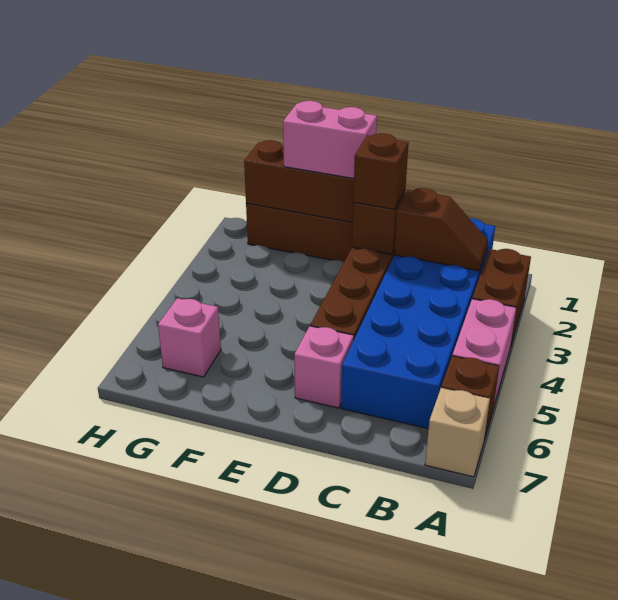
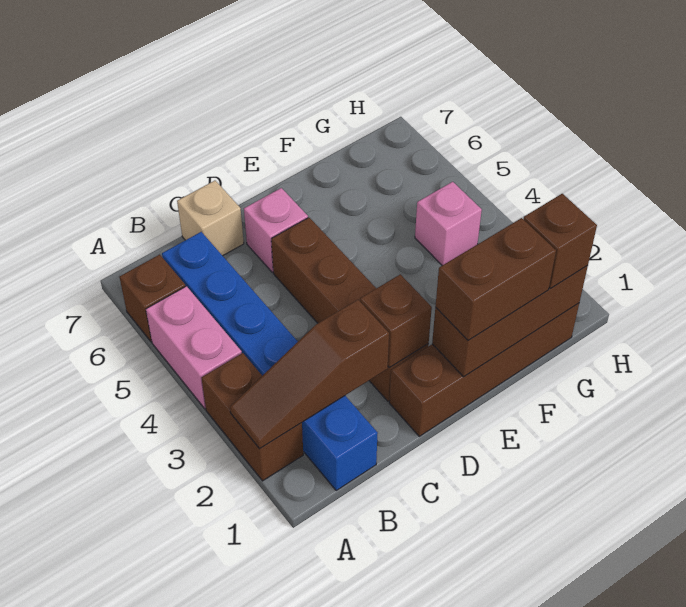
tan brick A7 level 1 -> tan brick C7 level 1
blue brick B1:C6 level 1 -> blue brick B1:B6 level 1
brown slope B2:C2 level 2 top C -> brown slope A2:C2 level 2 top C
brown brick D2 level 3 -> brown brick G1 level 3
pink brick E1:F1 level 3 -> brown brick E1:F1 level 3
pink brick G6 level 1 -> pink brick G4 level 1

